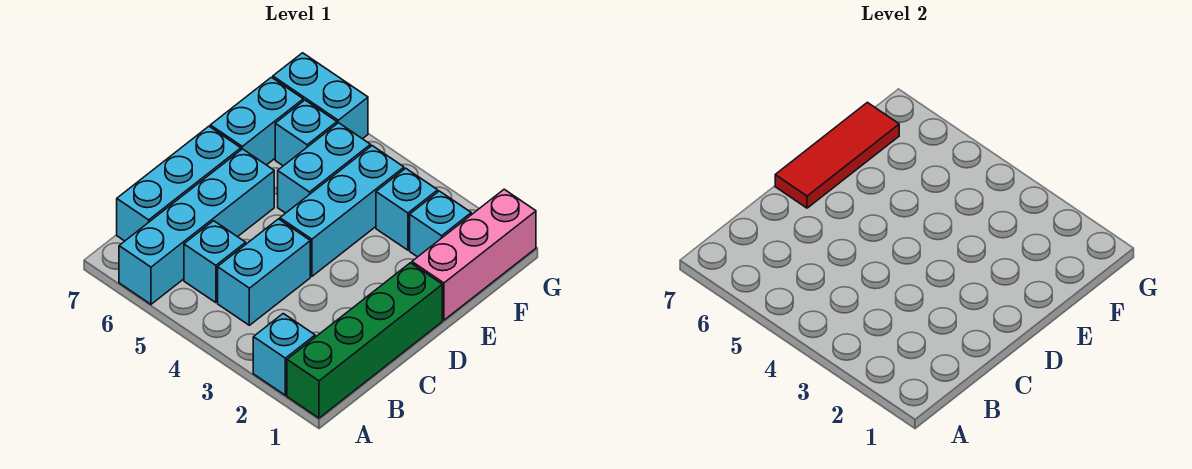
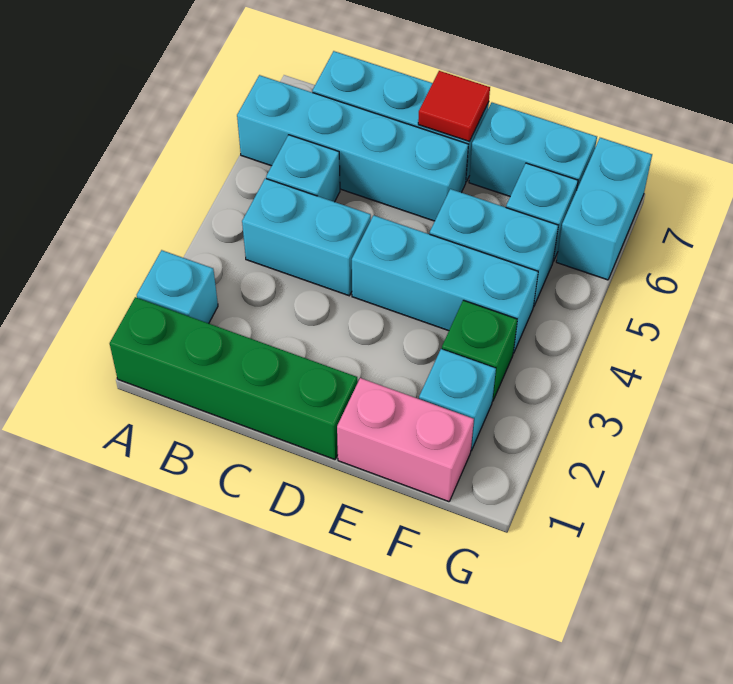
red tile D7:F7 level 2 -> red tile D7 level 2
pink brick E1:G1 level 1 -> pink brick E1:F1 level 1
cyan brick F3 level 1 -> green brick F3 level 1

